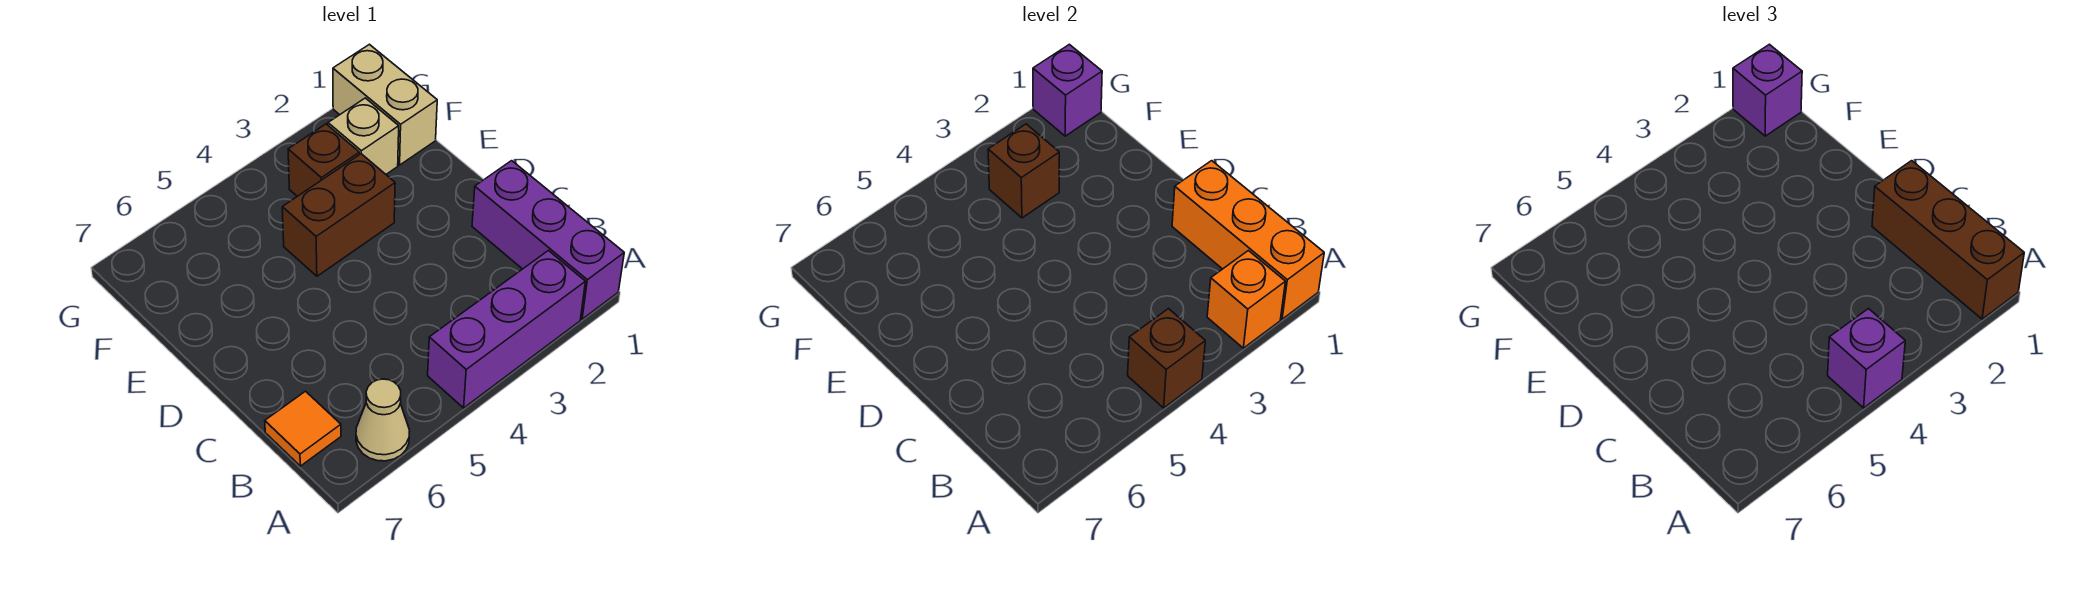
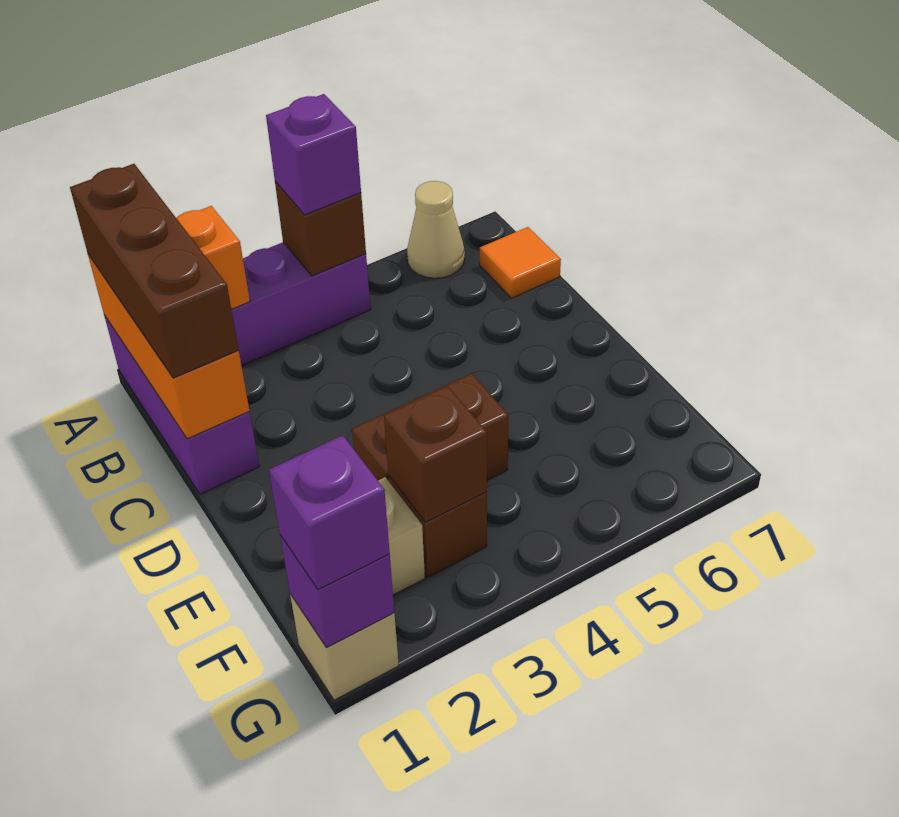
tan brick F1:G1 level 1 -> tan brick G1 level 1

